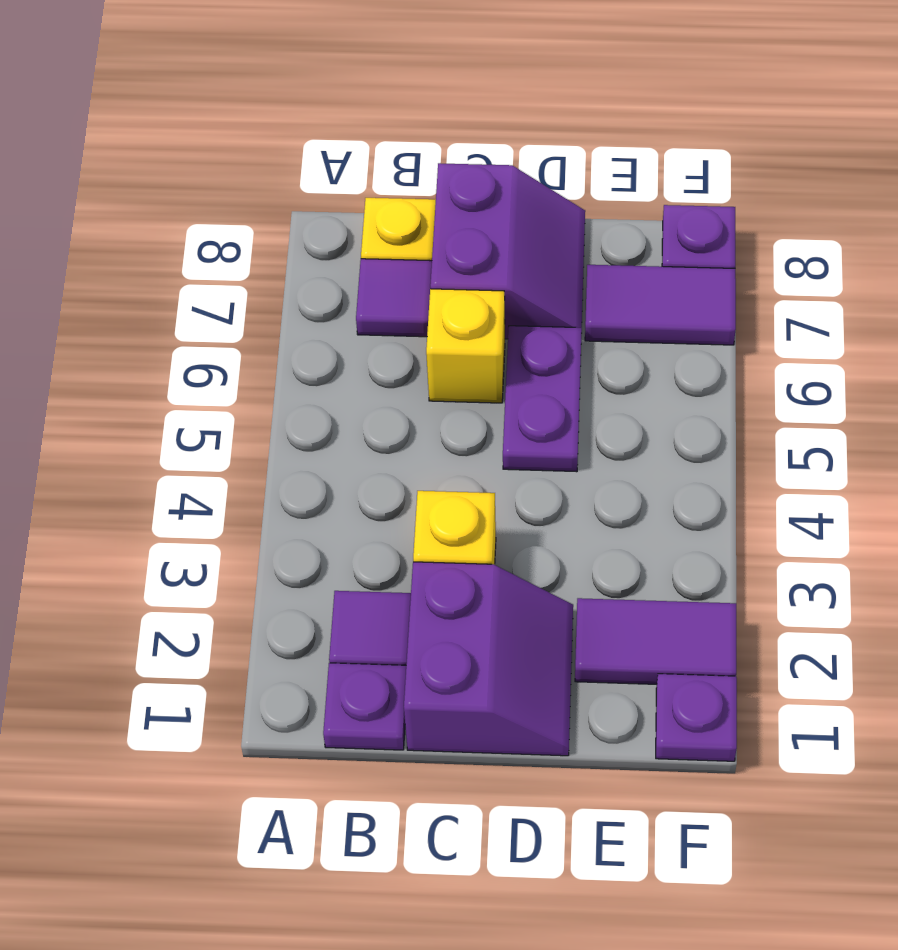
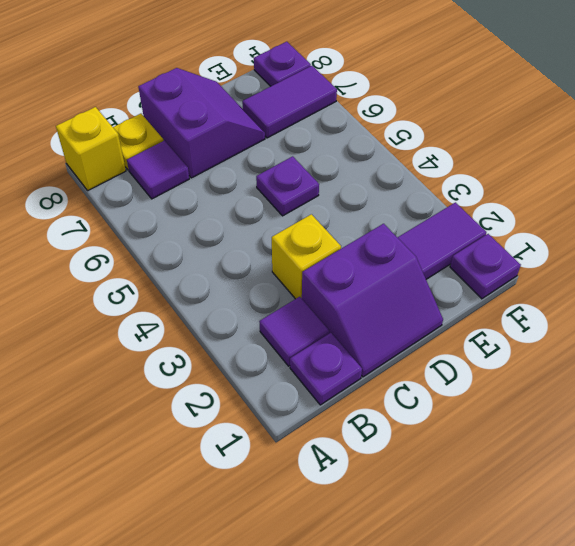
purple slope C1:D2 level 1 top C -> purple slope C1:D2 level 1 top 2
yellow brick C6 level 1 -> yellow brick A8 level 1
purple plate D5:D6 level 1 -> purple plate D5 level 1

